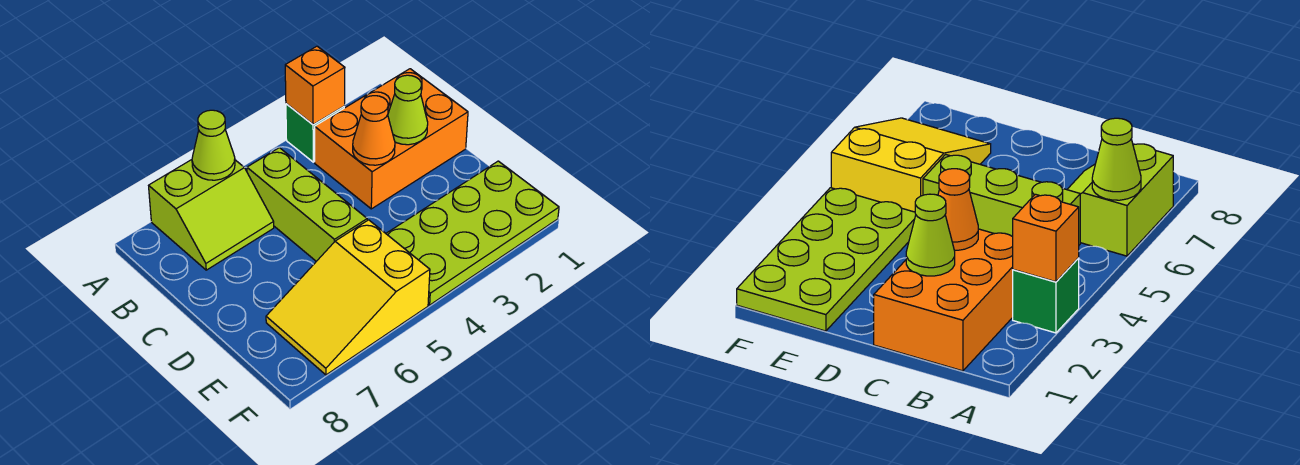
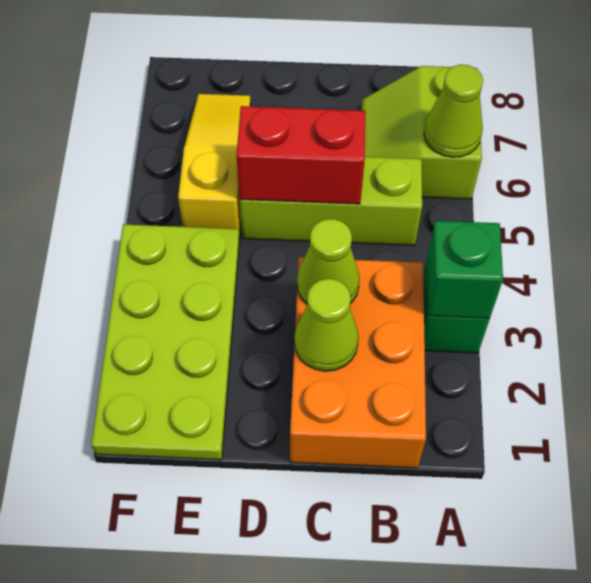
orange brick A3 level 2 -> green brick A3 level 2
orange cone C3 level 2 -> lime cone C3 level 2
none -> red brick C5:D5 level 2
yellow slope E5:F7 level 1 top 5 -> yellow slope E5:E7 level 1 top 5

